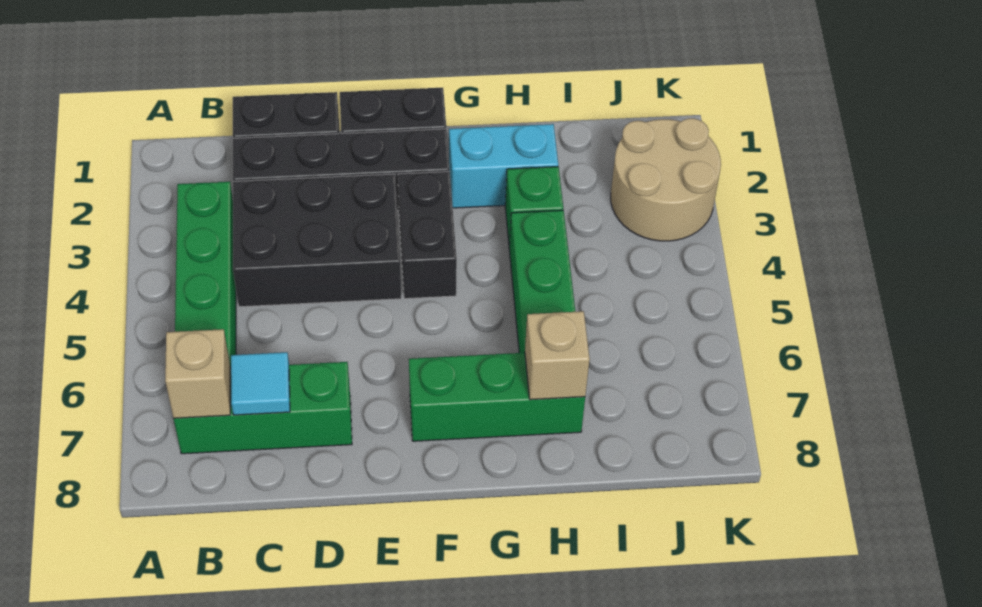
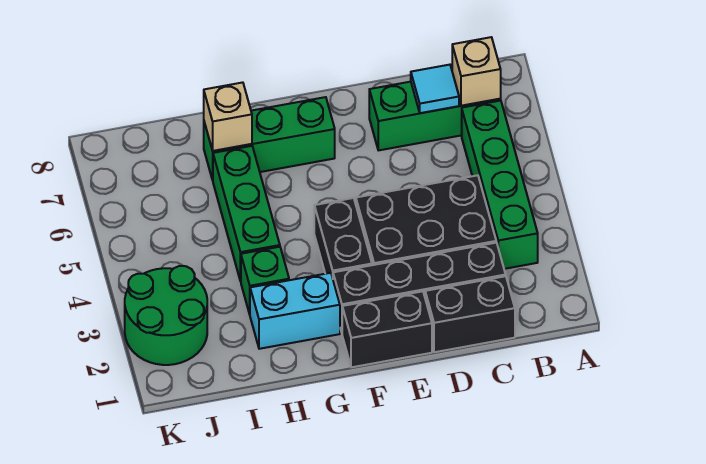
tan round brick J2:K3 level 1 -> green round brick J2:K3 level 1

